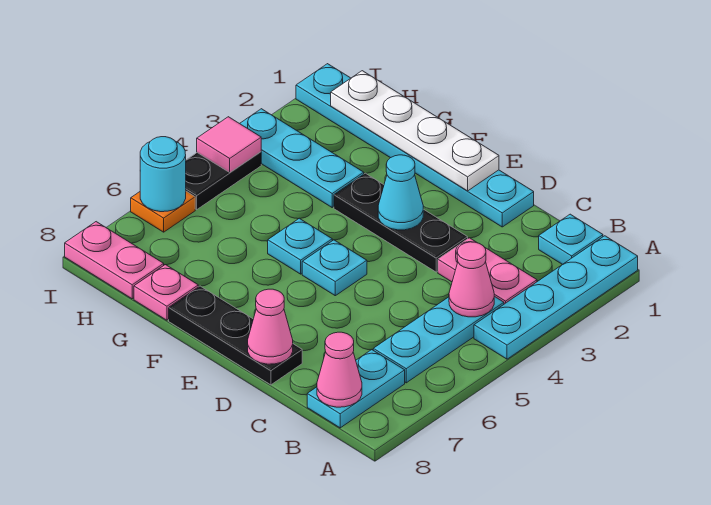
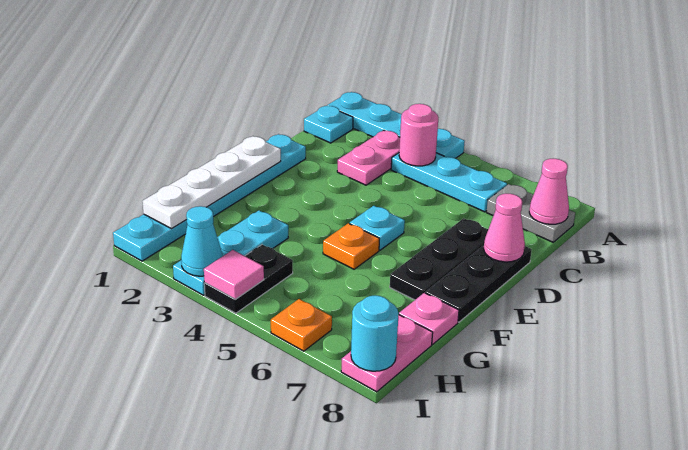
pink cone B4 level 2 -> pink round brick B4 level 2
cyan plate B7:B8 level 1 -> grey plate B7:B8 level 1
black plate D3:F3 level 1 -> black plate D7:F7 level 1
cyan cone E3 level 2 -> cyan cone I3 level 2
cyan plate F5 level 1 -> orange plate F5 level 1
black plate I4:I5 level 1 -> black plate H4:I4 level 1
cyan round brick I6 level 2 -> cyan round brick I8 level 2

